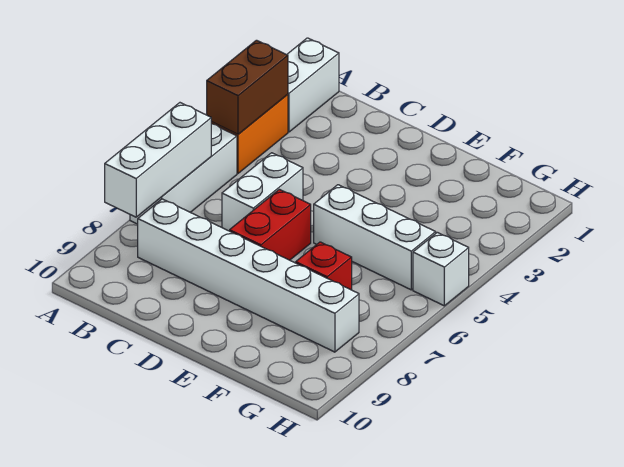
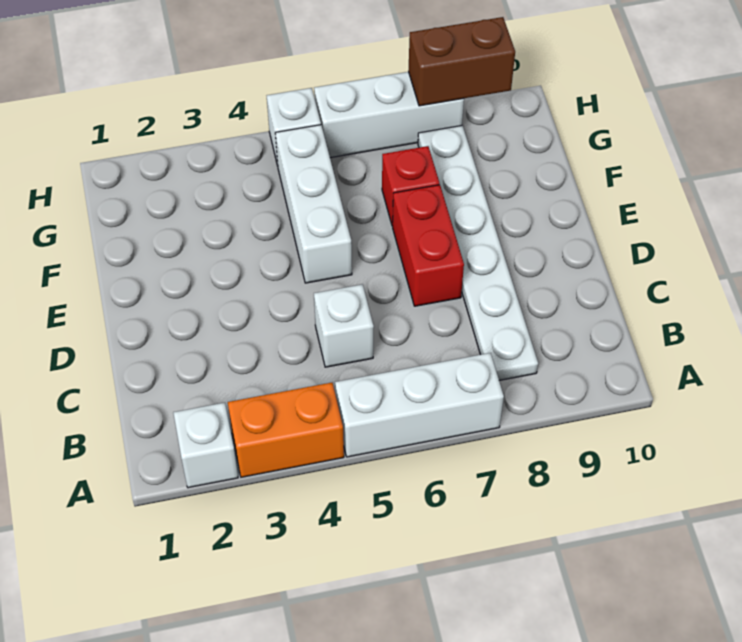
white brick A1:A2 level 1 -> white brick A2 level 1
brown brick A3:A4 level 2 -> brown brick H8:H9 level 2
white brick A6:A8 level 2 -> white brick H6:H8 level 1
white brick B8:G8 level 1 -> white plate B8:G8 level 1
white brick C5:C6 level 1 -> white brick C5 level 1
red brick D6:D7 level 1 -> red brick D7:E7 level 1

